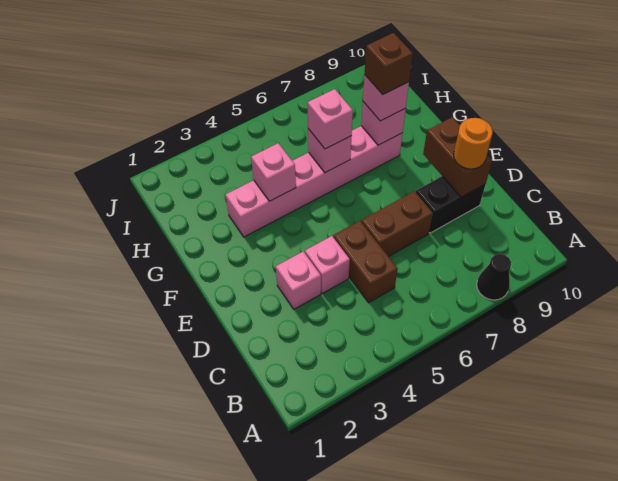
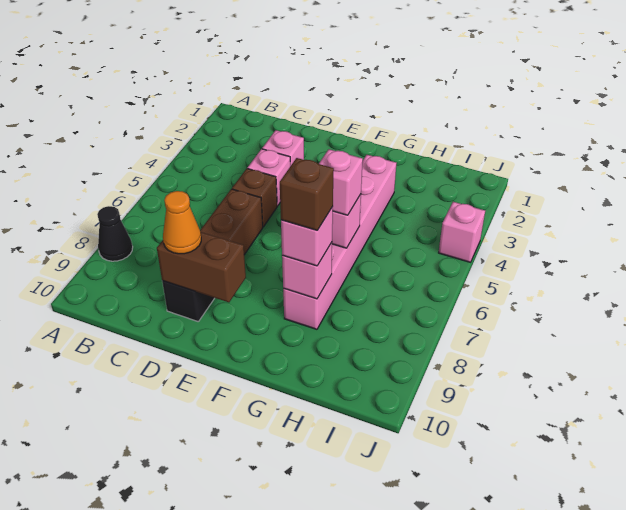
brown brick C5:D5 level 1 -> brown brick D5 level 1
orange round brick D9 level 3 -> orange cone D9 level 3
pink brick G4 level 2 -> pink brick J4 level 1

